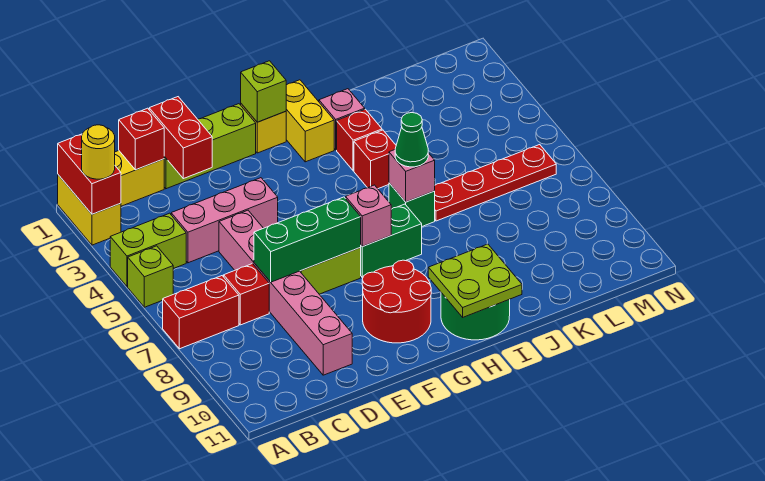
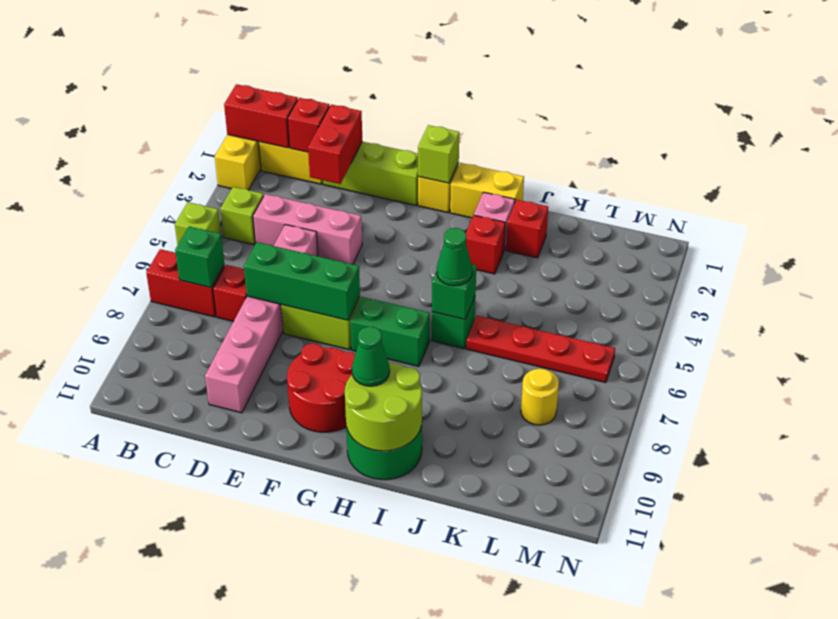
red brick A1:A2 level 2 -> red brick A1:B1 level 2
yellow round brick A2 level 3 -> yellow round brick L8 level 1
lime brick A4:B4 level 1 -> lime brick B4 level 1
none -> green brick B7 level 2
pink brick G7 level 2 -> none
yellow brick H1:H2 level 1 -> yellow brick H1:I1 level 1
lime plate H10:I11 level 2 -> lime round brick H10:I11 level 2
none -> green cone H10 level 3
red brick I4 level 1 -> red brick J2 level 1
pink brick I6 level 2 -> green brick I6 level 2

